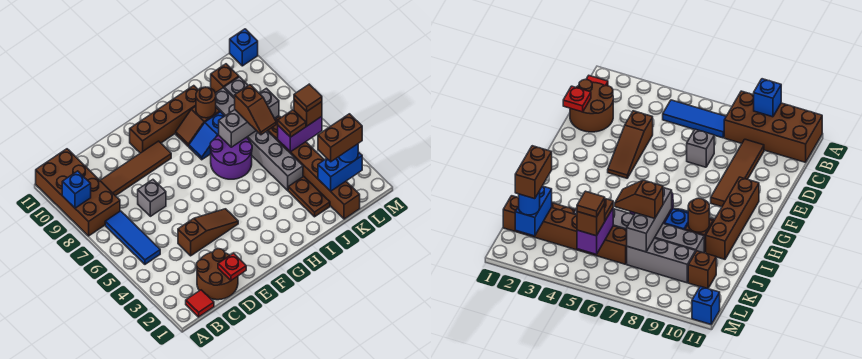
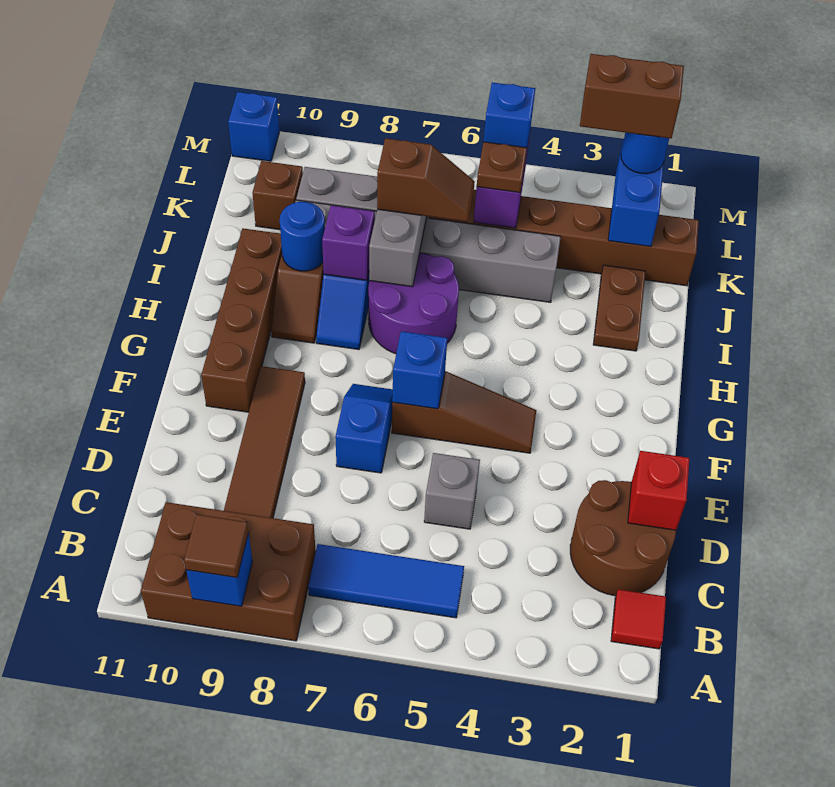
brown brick A8:B11 level 1 -> brown brick A8:B10 level 1
red plate D1 level 2 -> red brick D1 level 2
brown slope D4:F4 level 1 top D -> brown slope F4:F6 level 1 top 6
grey brick D7 level 1 -> grey brick D5 level 1
none -> blue slope E7:F7 level 1 top E
none -> blue brick F6 level 2
none -> purple brick I8 level 2
brown round brick I9 level 2 -> blue round brick I9 level 2
brown plate J2:J3 level 1 -> brown plate I2:J2 level 1
brown brick K2:L2 level 4 -> brown brick L2:L3 level 4
brown brick L5 level 3 -> blue brick L5 level 3
brown tile L5 level 4 -> brown tile A9 level 3

